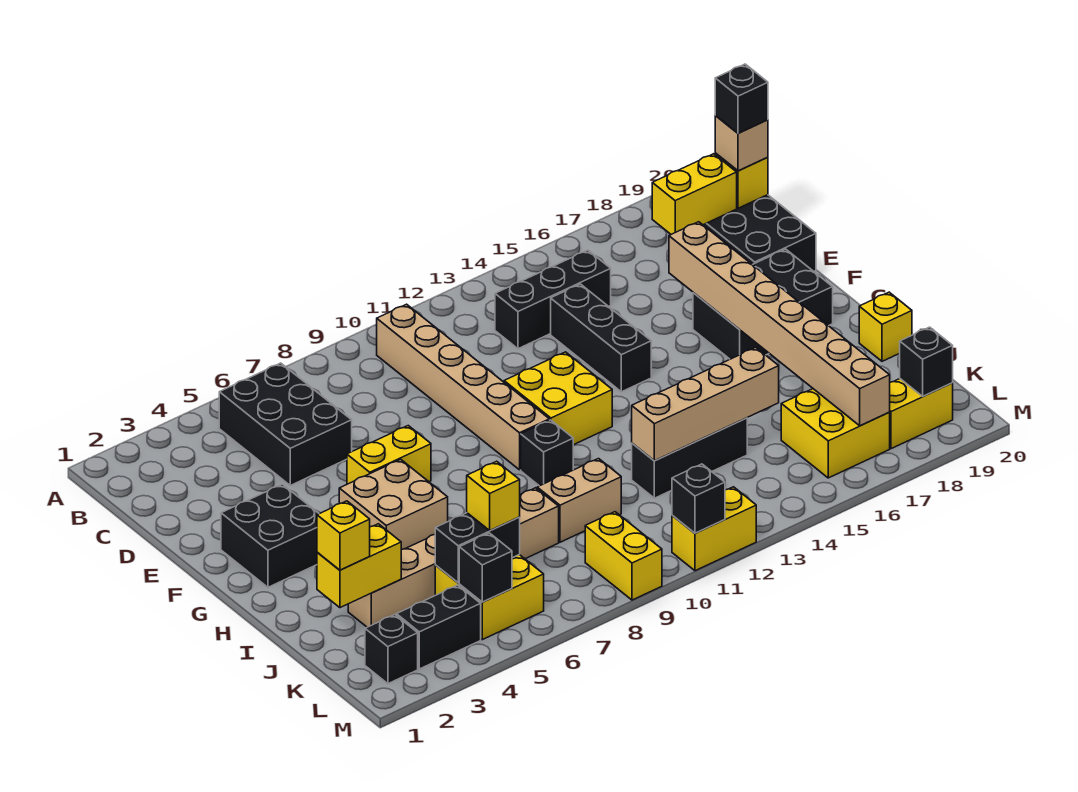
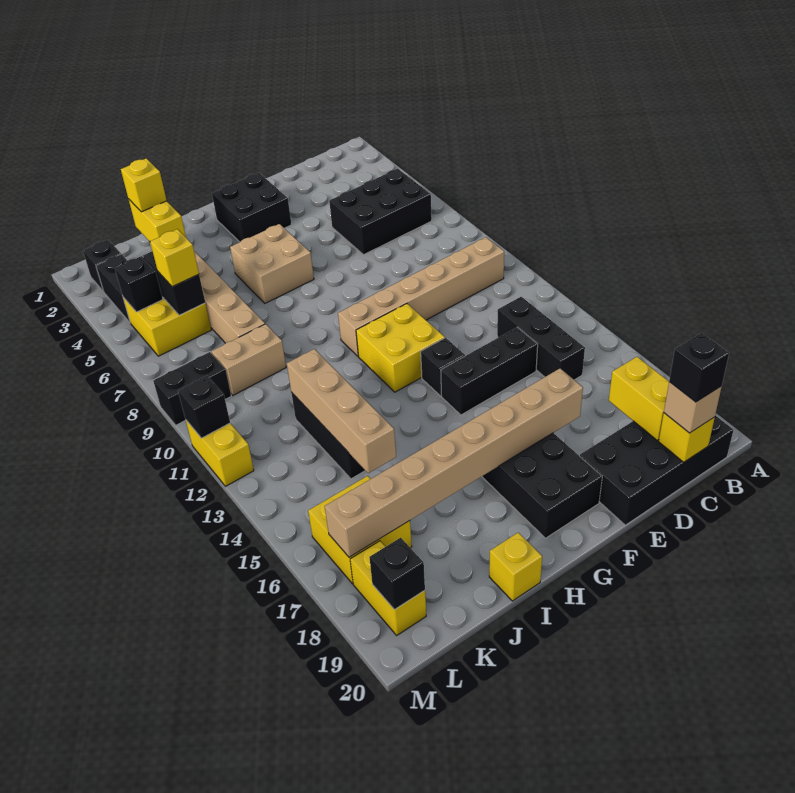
yellow brick F6:F7 level 1 -> none
black brick H10 level 1 -> black brick F13 level 1
tan brick J9:J10 level 1 -> tan brick J9:K9 level 1
yellow brick L9:M9 level 1 -> black brick L9:M9 level 1

